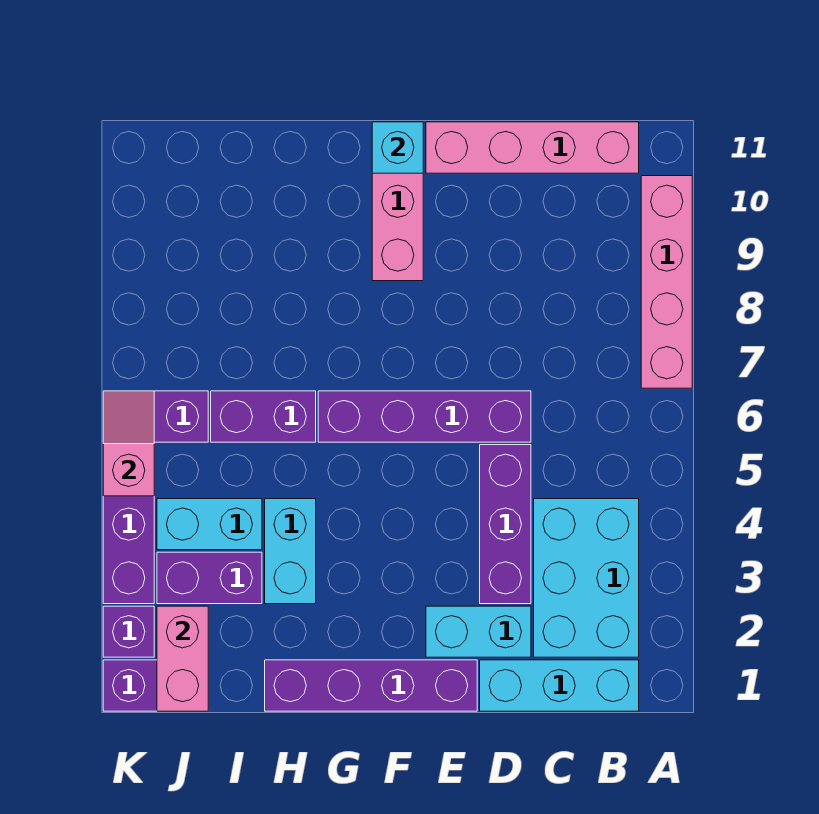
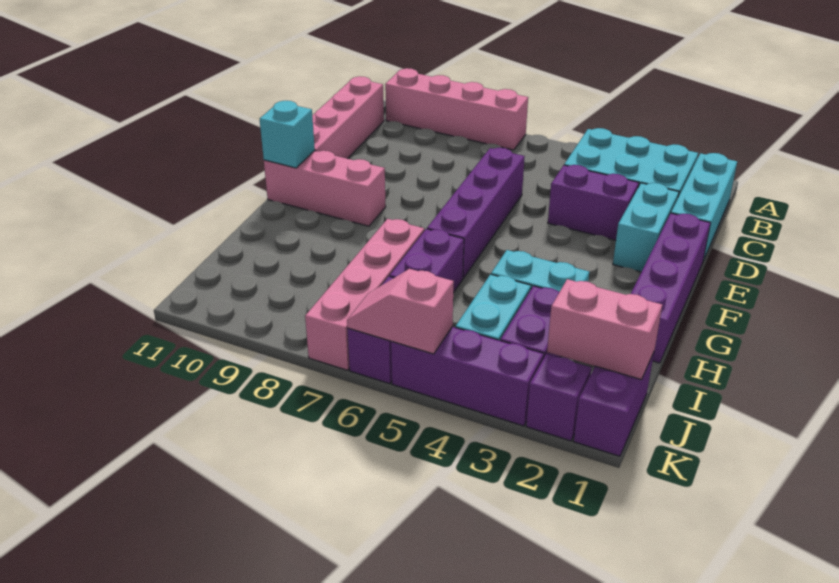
purple brick D3:D5 level 1 -> purple brick D3:D4 level 1
none -> pink brick H7:K7 level 1

